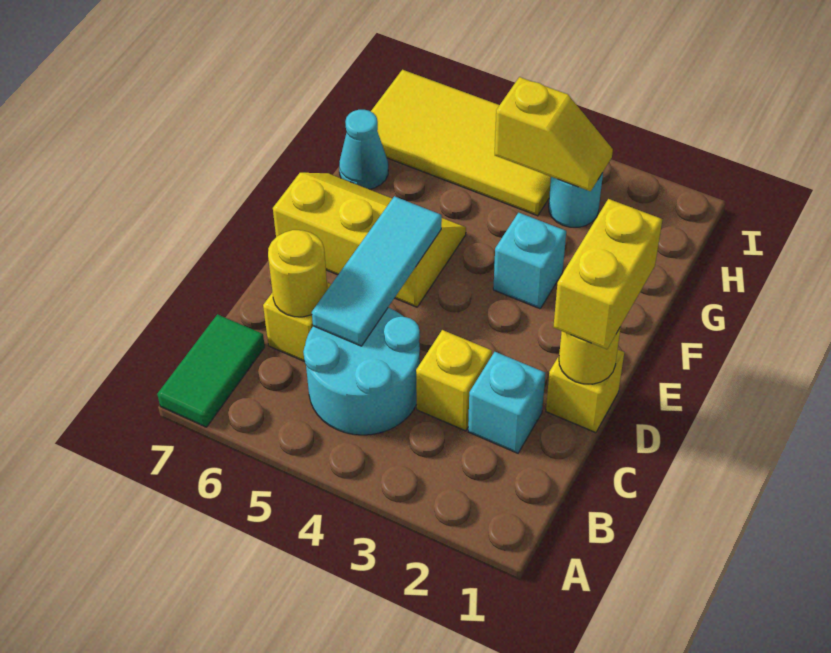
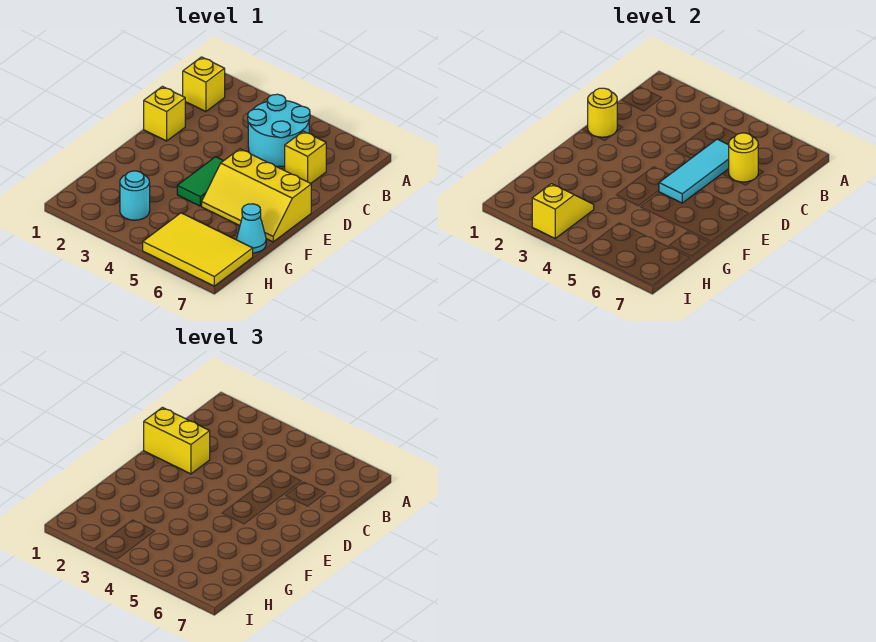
green tile A7:B7 level 1 -> green tile E4:F4 level 1
cyan brick C2 level 1 -> none
yellow brick C3 level 1 -> yellow brick B1 level 1
yellow brick D1:E1 level 3 -> yellow brick D1:D2 level 3
cyan brick F3 level 1 -> none
yellow slope H3:H4 level 2 top 4 -> yellow slope H3:I3 level 2 top I
yellow tile H4:I7 level 1 -> yellow tile H5:I7 level 1

